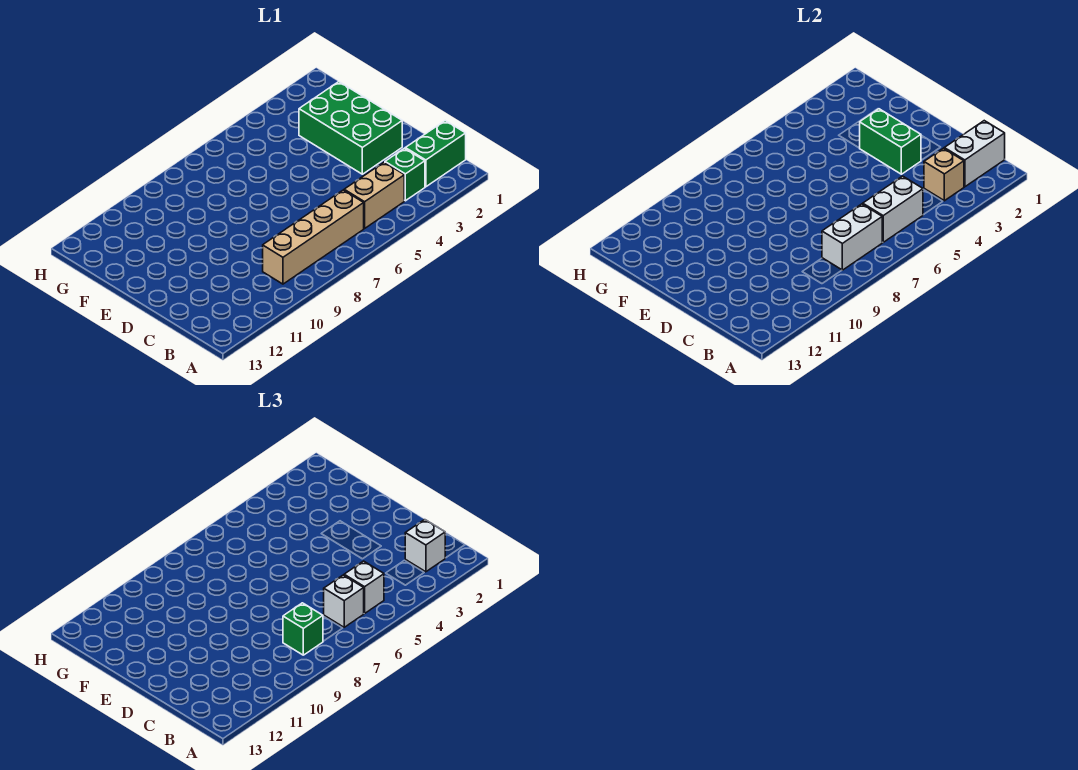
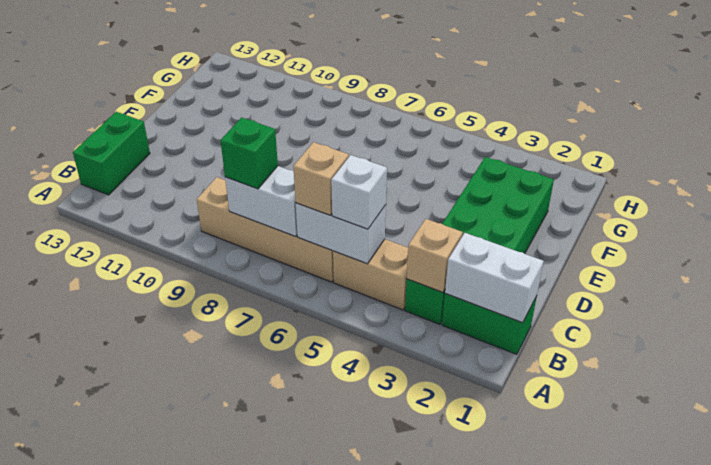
white brick B2 level 3 -> none
white brick B6 level 3 -> tan brick B6 level 3
green brick D3:E3 level 2 -> green brick B13:C13 level 1

